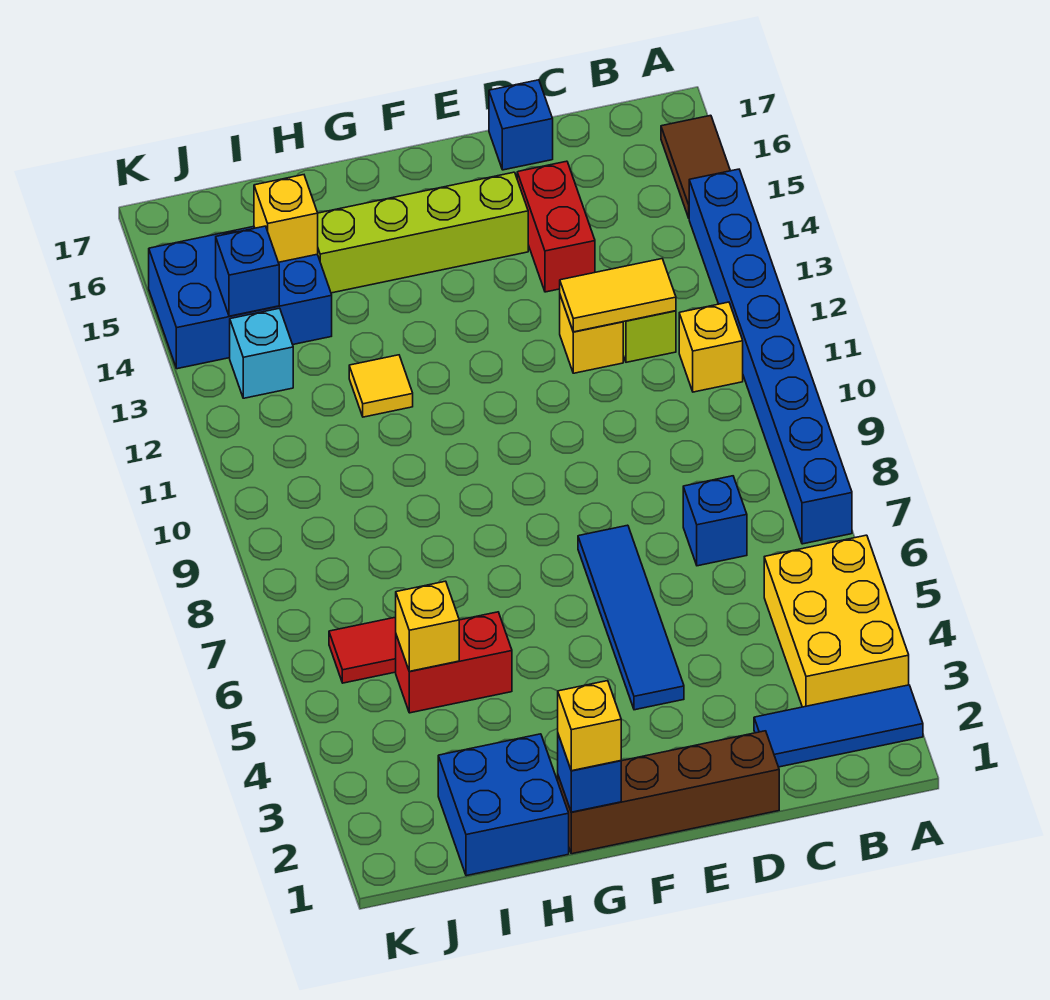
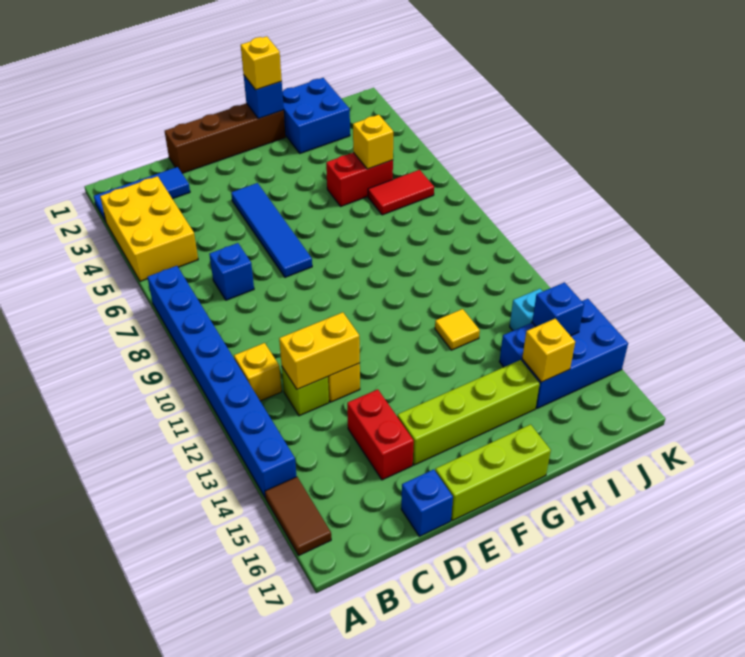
yellow tile C12:D12 level 2 -> yellow brick C12:D12 level 2
none -> lime brick E17:G17 level 1

